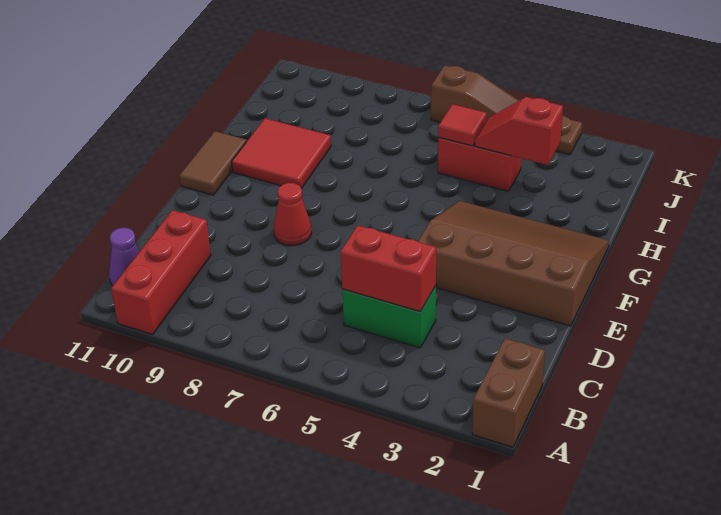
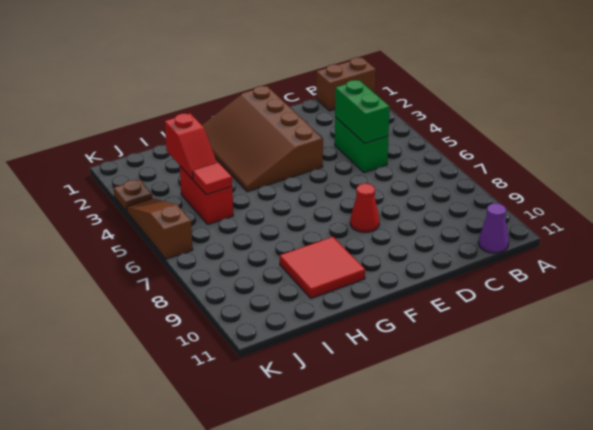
red brick A10:C10 level 1 -> none
red brick C4:C5 level 2 -> green brick C4:C5 level 2
brown tile F11:G11 level 1 -> none

